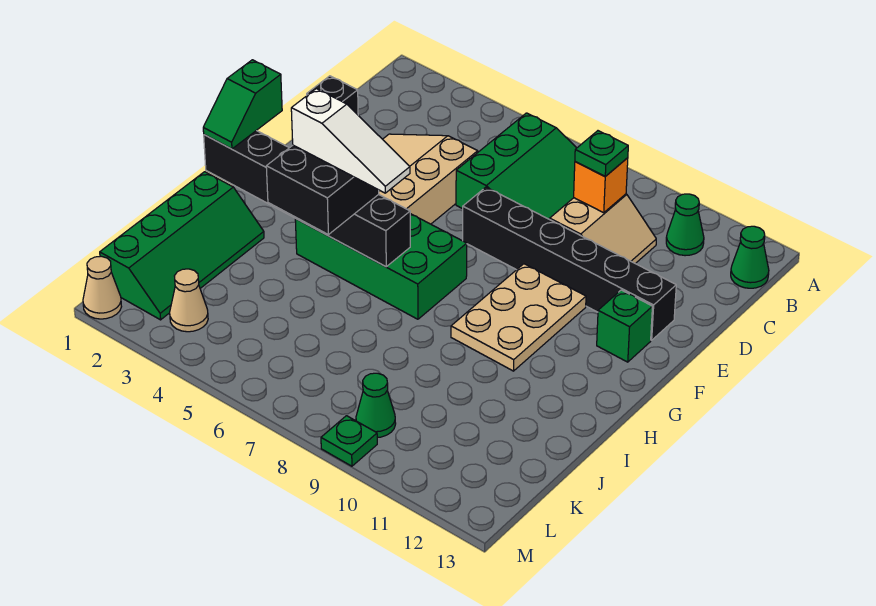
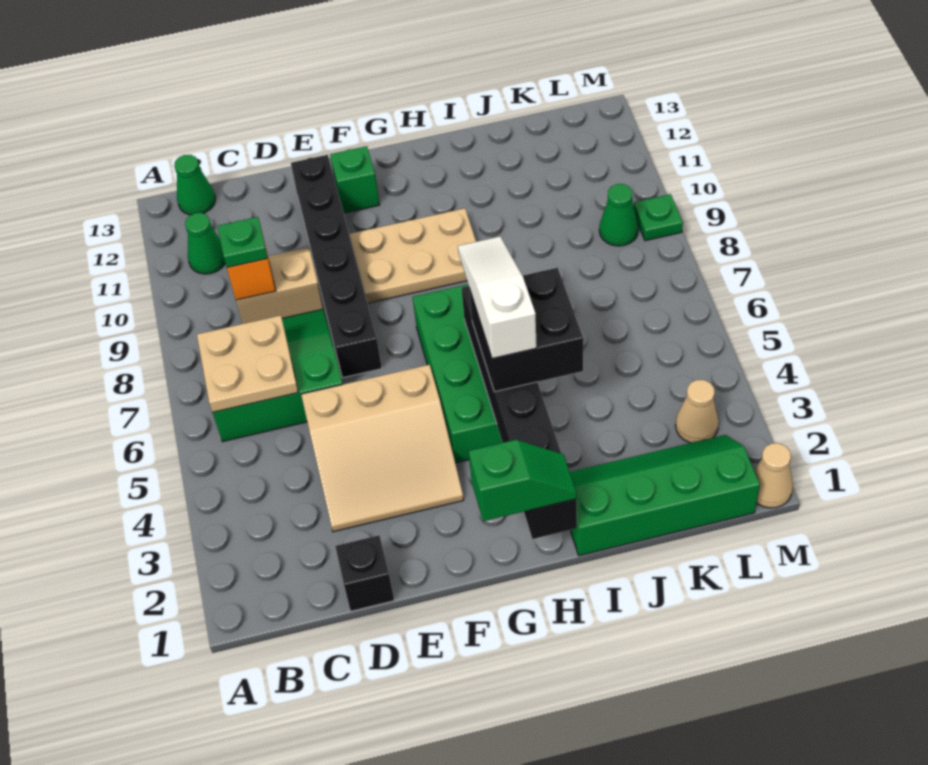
none -> tan plate B6:C7 level 2

